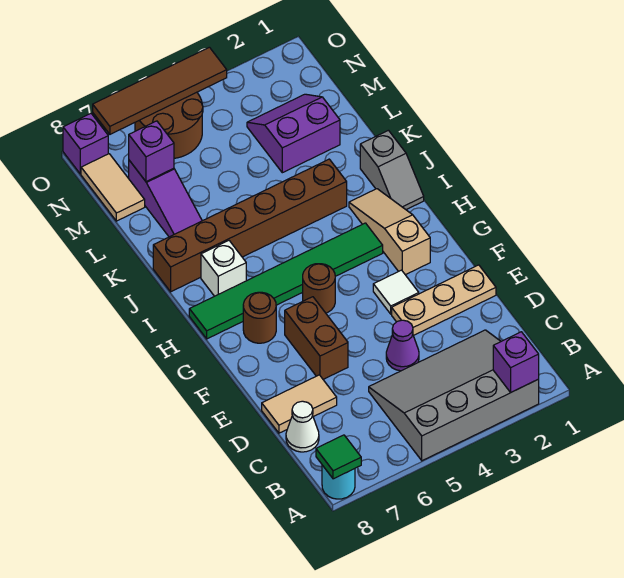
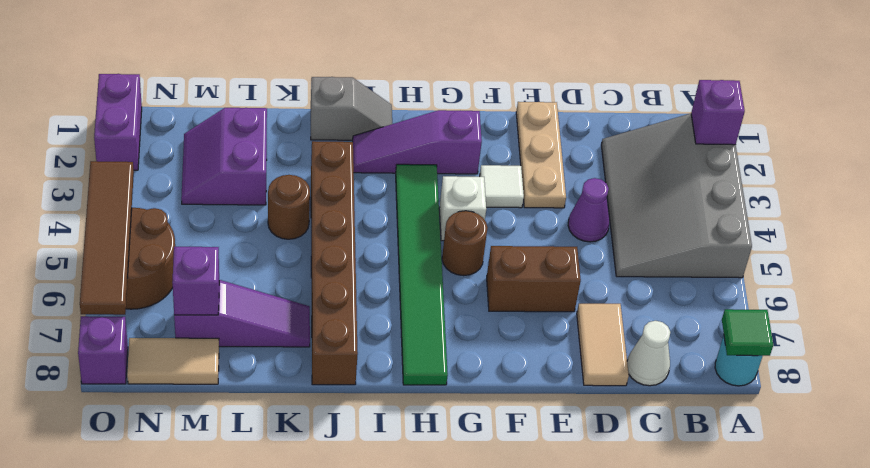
tan slope G2:I2 level 1 top G -> purple slope G2:I2 level 1 top G
brown round brick G7 level 1 -> brown round brick K4 level 1
white brick I7 level 1 -> white brick G4 level 1
none -> purple brick O1:O2 level 1

